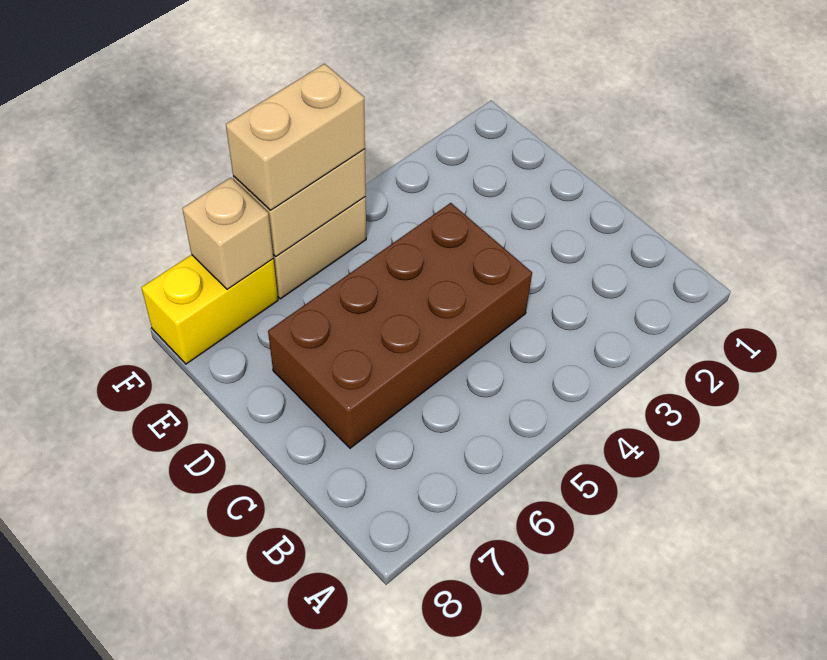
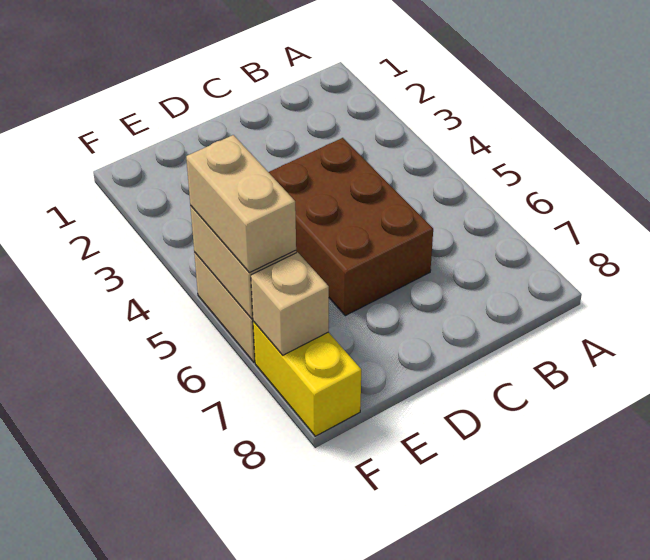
brown brick C4:D7 level 1 -> brown brick C4:D6 level 1

